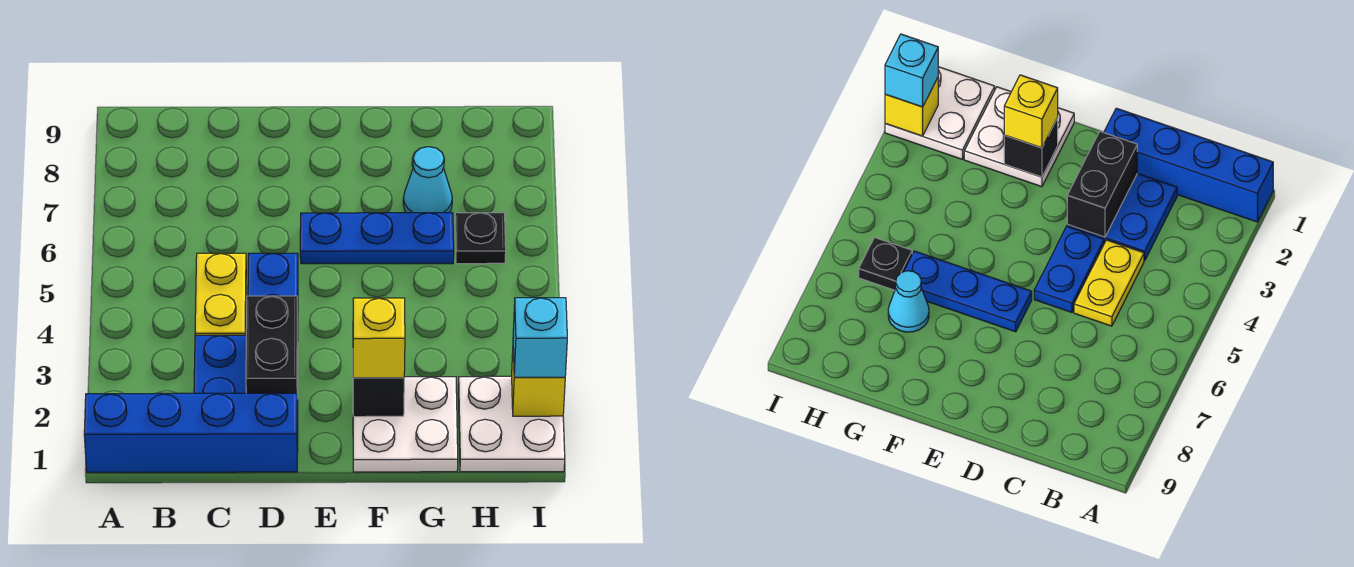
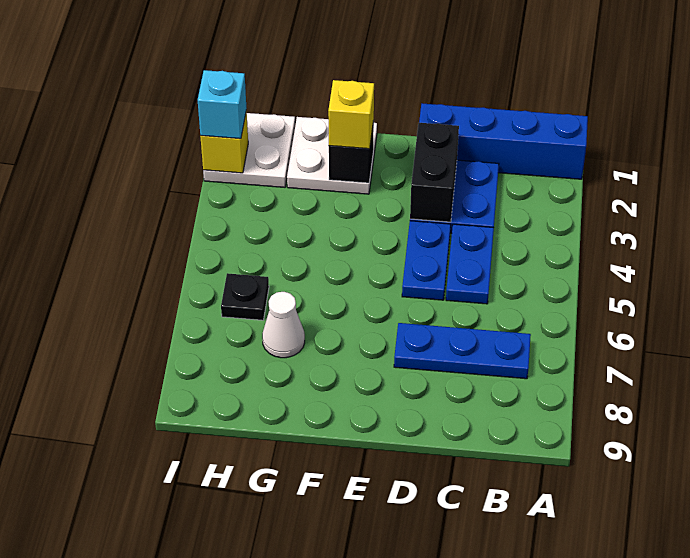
yellow plate C4:C5 level 1 -> blue plate C4:C5 level 1
blue plate E6:G6 level 1 -> blue plate B7:D7 level 1
cyan cone G7 level 1 -> white cone G7 level 1

